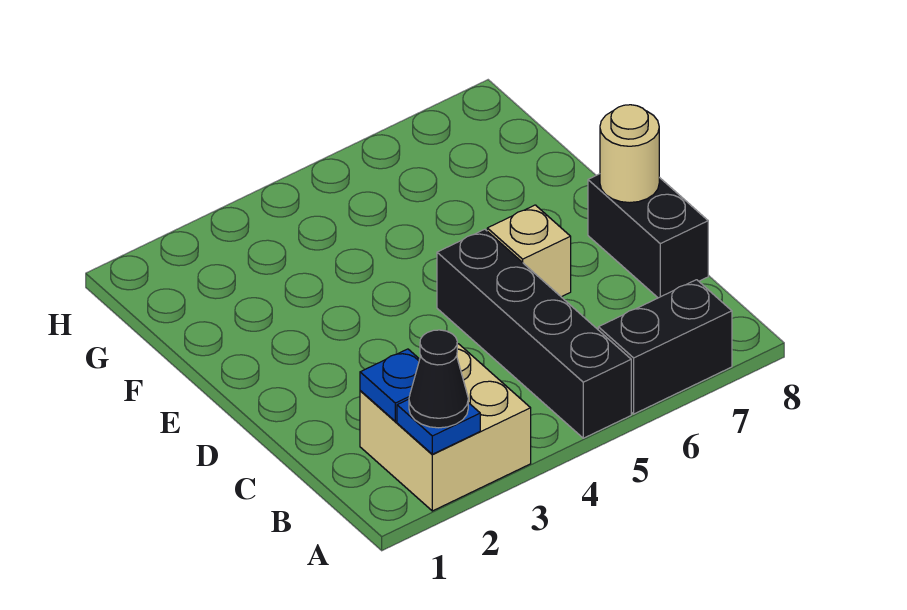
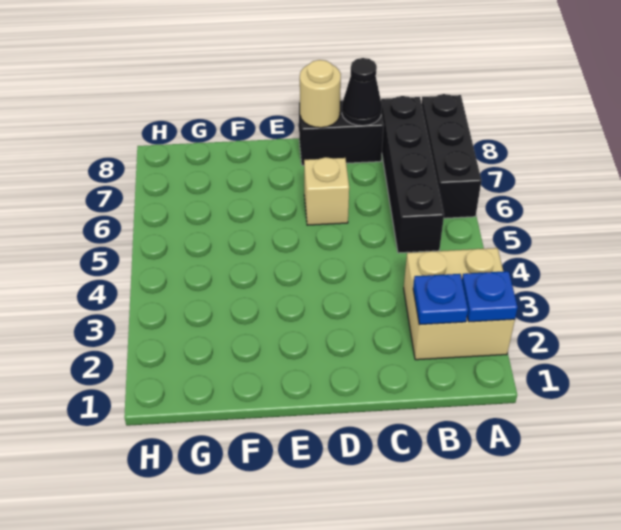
black cone A2 level 3 -> black cone C8 level 2
black brick A5:D5 level 1 -> black brick B5:B8 level 1
black brick A6:A7 level 1 -> black brick A6:A8 level 1

